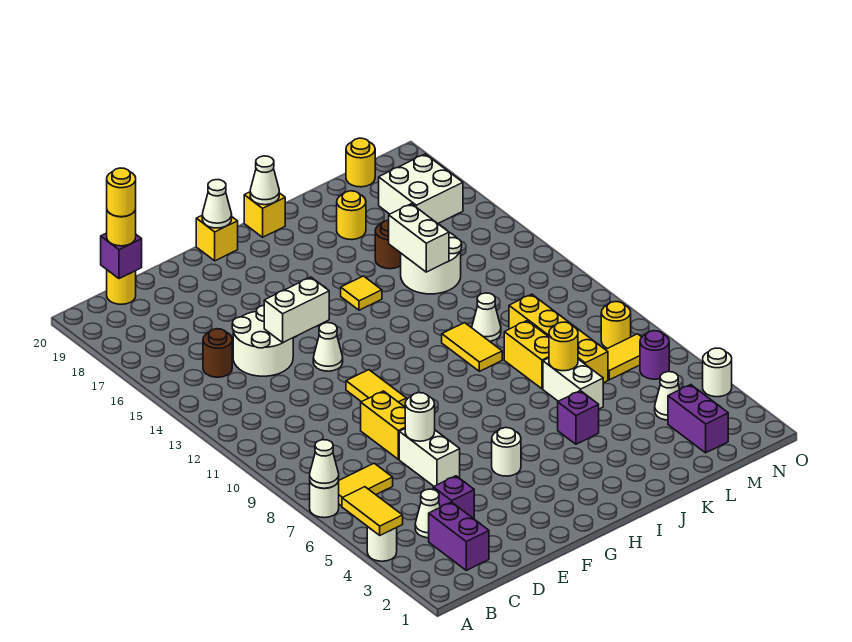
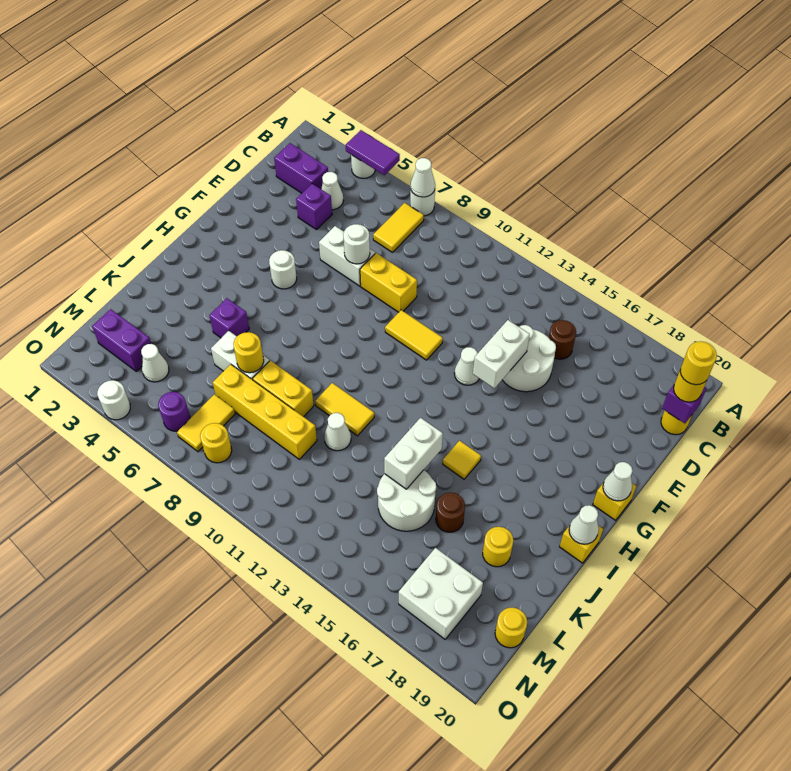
yellow tile A4:A5 level 2 -> purple tile A4:A5 level 2
white brick K14:K15 level 2 -> white brick J14:K14 level 2

